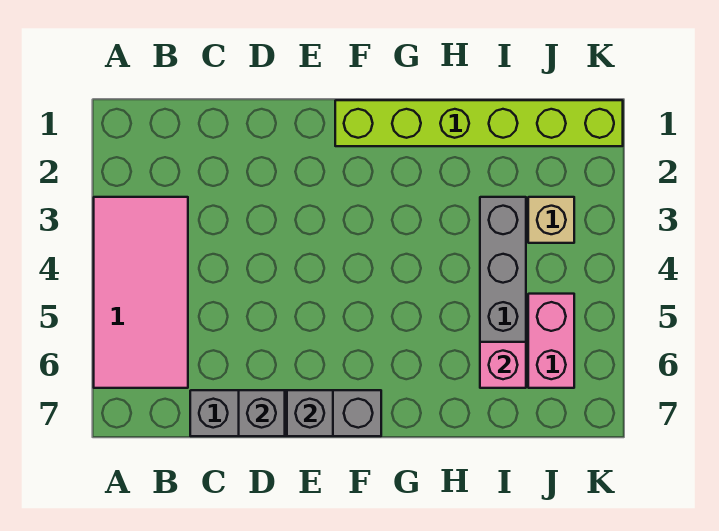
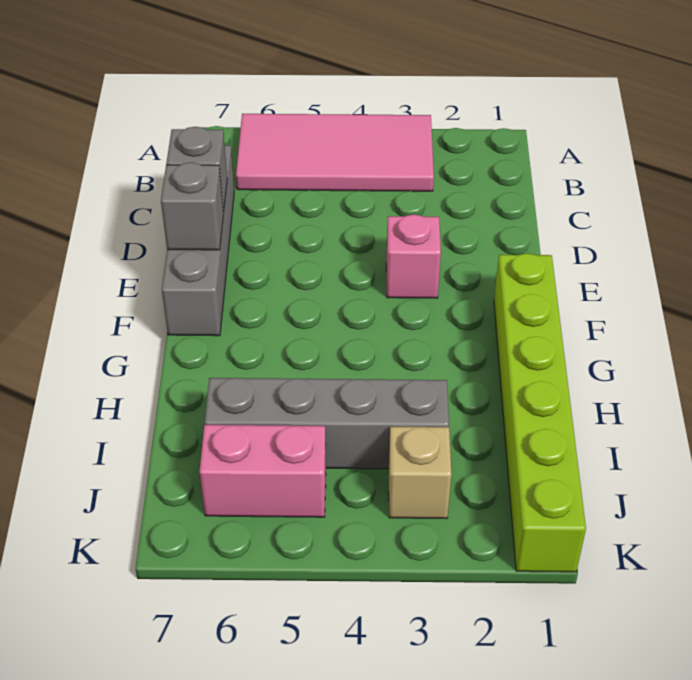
pink brick I6 level 2 -> pink brick E3 level 1

